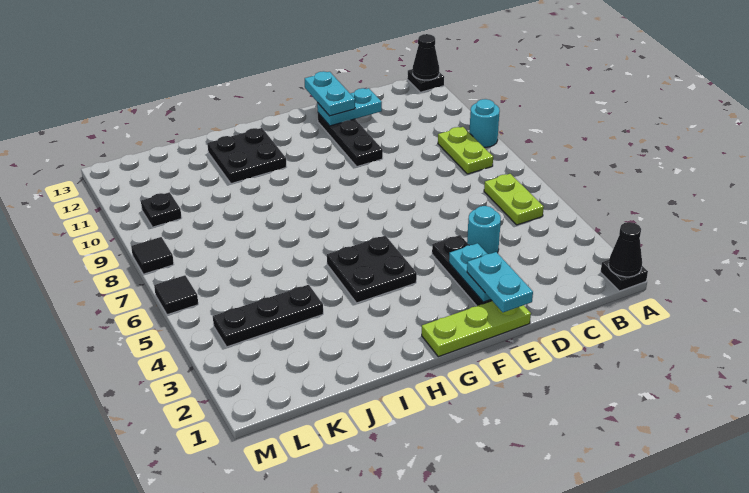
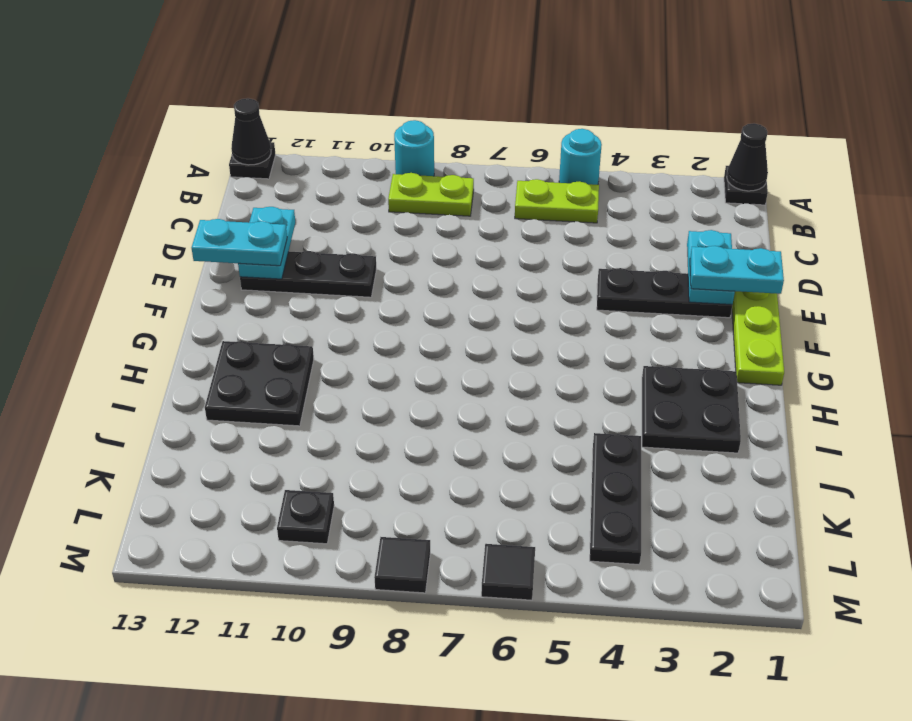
cyan round brick D4 level 1 -> cyan round brick A5 level 1
cyan plate E2:E3 level 2 -> cyan plate D2:E2 level 2
black plate G4:H5 level 1 -> black plate H2:I3 level 1

